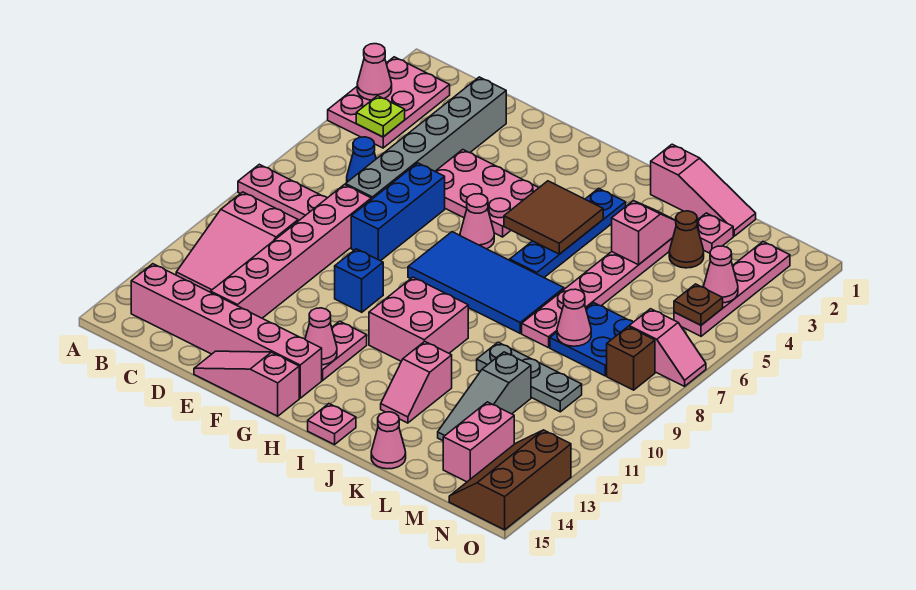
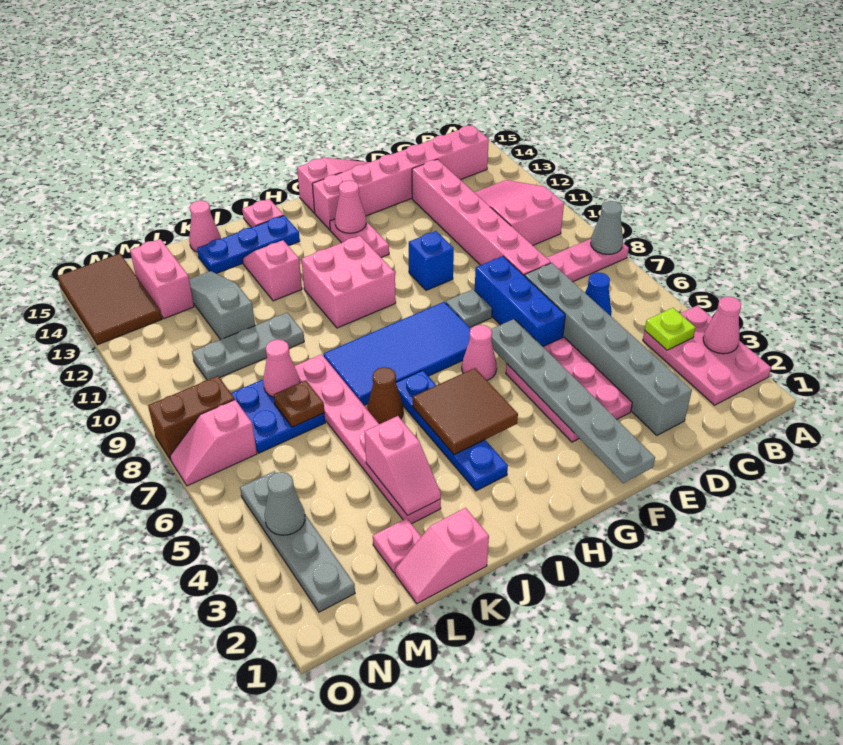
none -> grey cone A8 level 2
pink plate E4:G5 level 1 -> pink plate E3:F5 level 1
none -> grey plate F1:F6 level 2
none -> grey plate F8 level 1
none -> blue plate I14:K14 level 1
pink slope J1:L1 level 1 top J -> pink slope K1:L1 level 1 top K
brown cone L3 level 1 -> brown cone J6 level 1
pink plate N2:N5 level 1 -> grey plate N2:N5 level 1
pink cone N4 level 2 -> grey cone N4 level 2
brown plate N5 level 2 -> brown plate L7 level 2
brown brick N8 level 1 -> brown brick N8:O8 level 1
brown slope N13:O15 level 1 top O -> brown tile N13:O15 level 1

